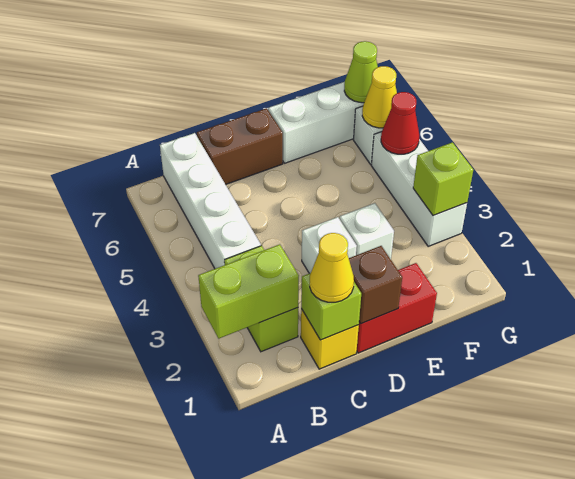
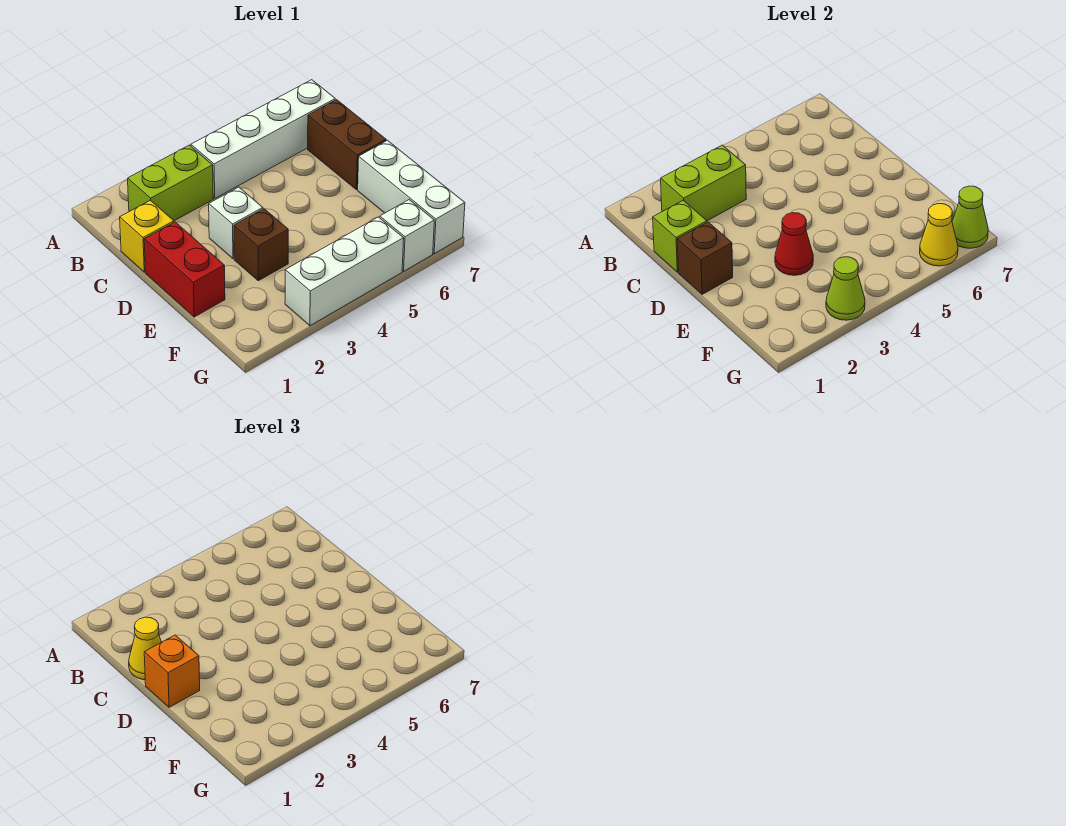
lime brick A2:B2 level 2 -> lime brick B2:B3 level 2
none -> orange brick D1 level 3
white brick E3 level 1 -> brown brick E3 level 1
lime brick G3 level 2 -> lime cone G3 level 2
red cone G5 level 2 -> red cone E3 level 2

